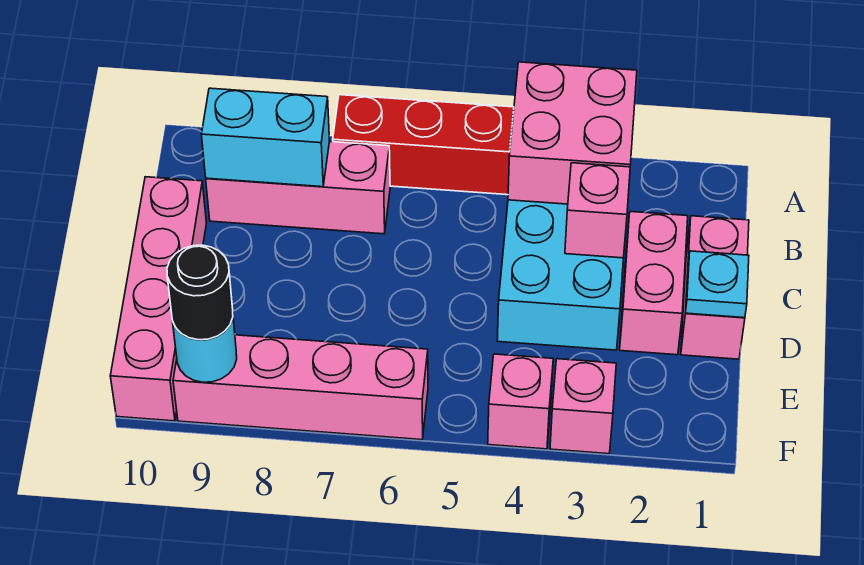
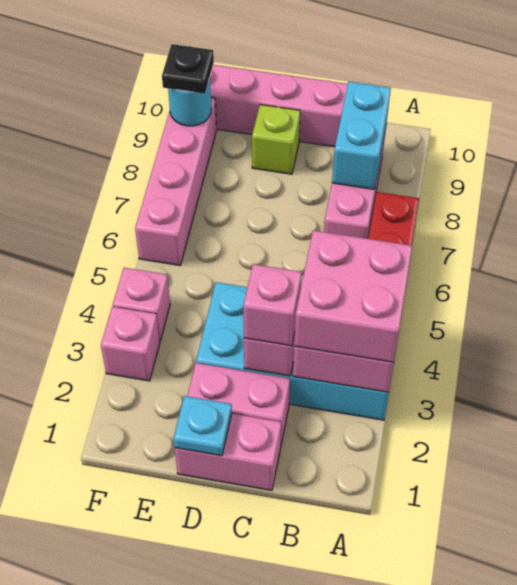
none -> pink brick A3:B4 level 3
none -> pink brick C3 level 3
none -> lime brick D9 level 1
black round brick F9 level 3 -> black plate F9 level 3

